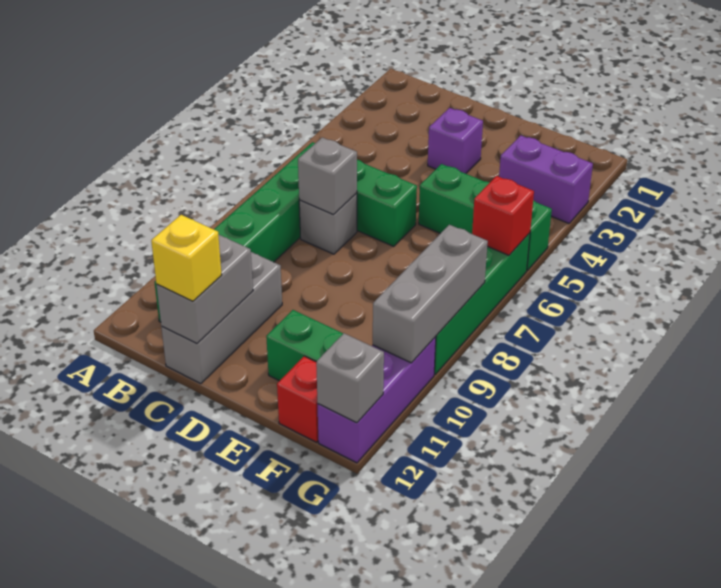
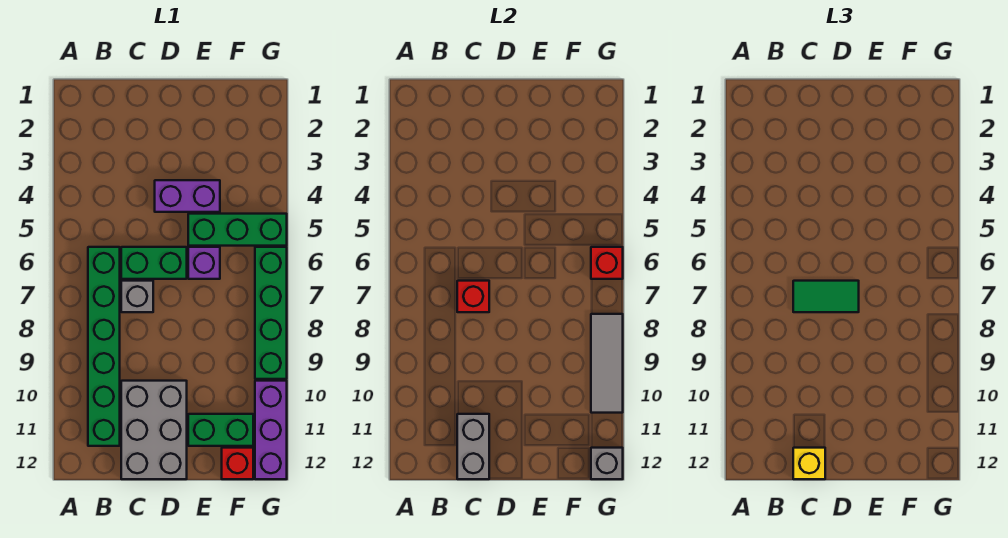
grey brick C7 level 2 -> red brick C7 level 2
none -> green tile C7:D7 level 3
grey brick C10:C12 level 1 -> grey brick C10:D12 level 1
purple brick D3 level 1 -> purple brick E6 level 1
purple brick F3:G3 level 1 -> purple brick D4:E4 level 1
grey brick G8:G10 level 2 -> grey tile G8:G10 level 2

